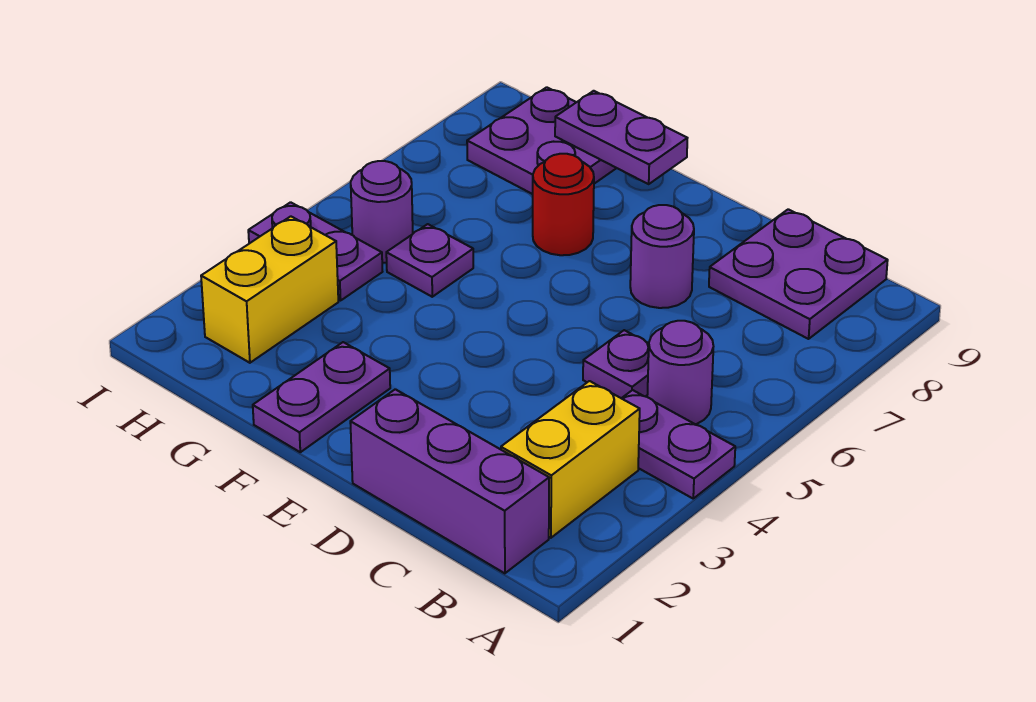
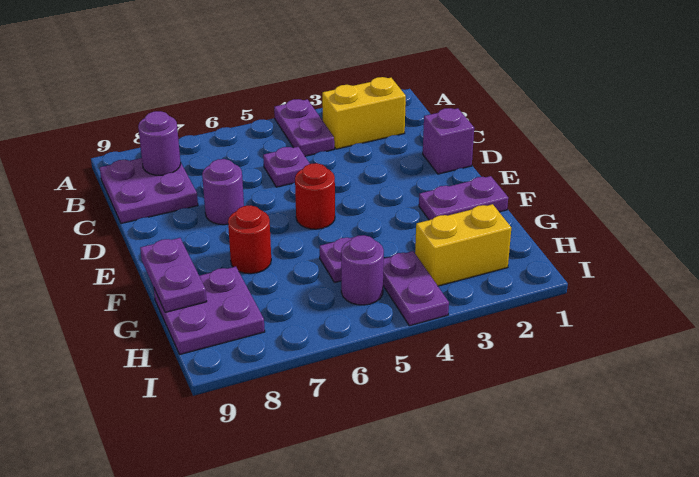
purple brick B1:D1 level 1 -> purple brick D1 level 1
purple round brick B5 level 1 -> purple round brick B8 level 2
none -> red round brick E5 level 1

